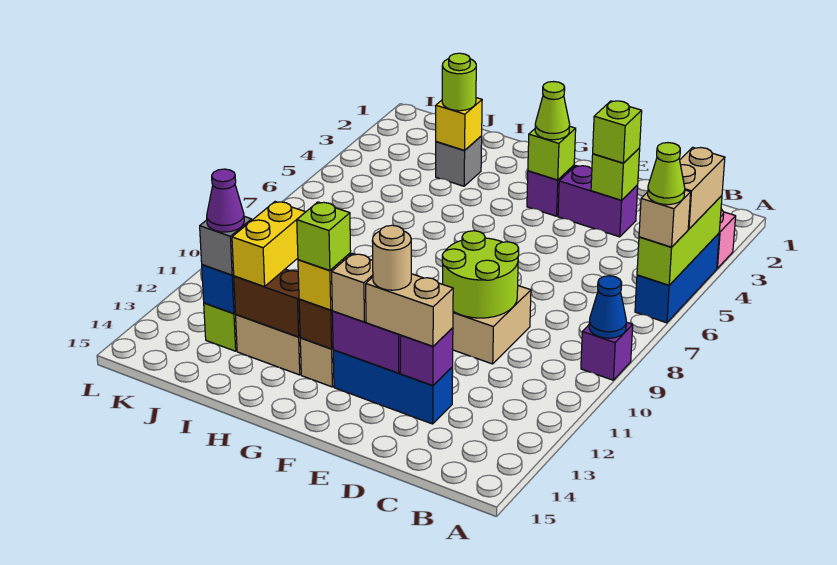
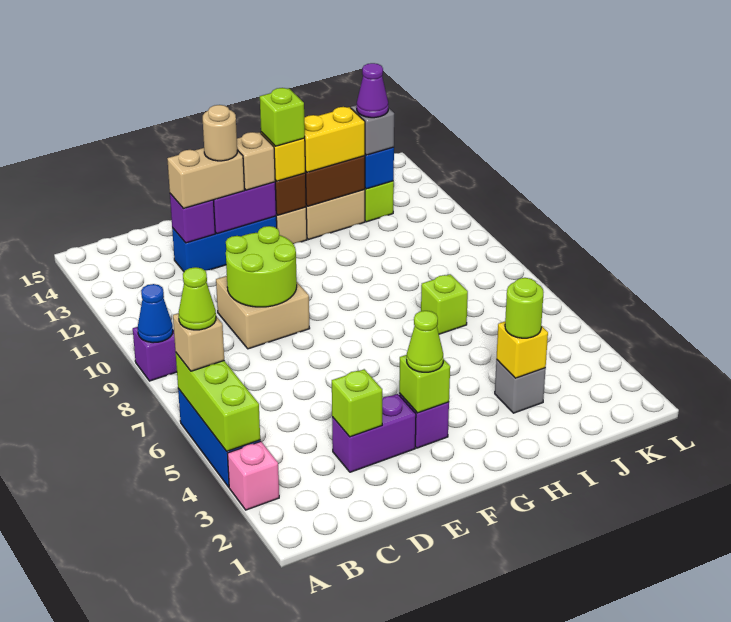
tan brick A4:A5 level 3 -> none
lime brick D3 level 3 -> lime brick I7 level 1
yellow brick I12:I13 level 3 -> yellow brick H13:I13 level 3

